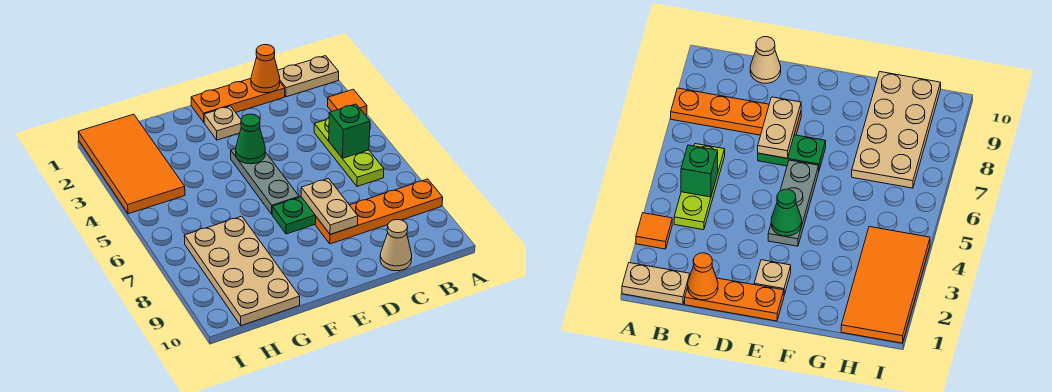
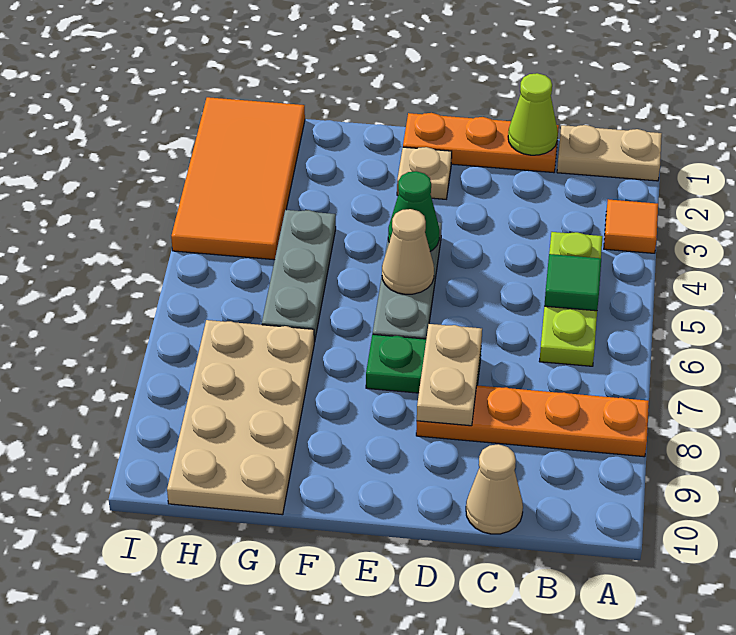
green brick B5 level 2 -> green tile B5 level 2
orange cone C1 level 2 -> lime cone C1 level 2
none -> tan cone E5 level 2
none -> grey plate G4:G6 level 1

